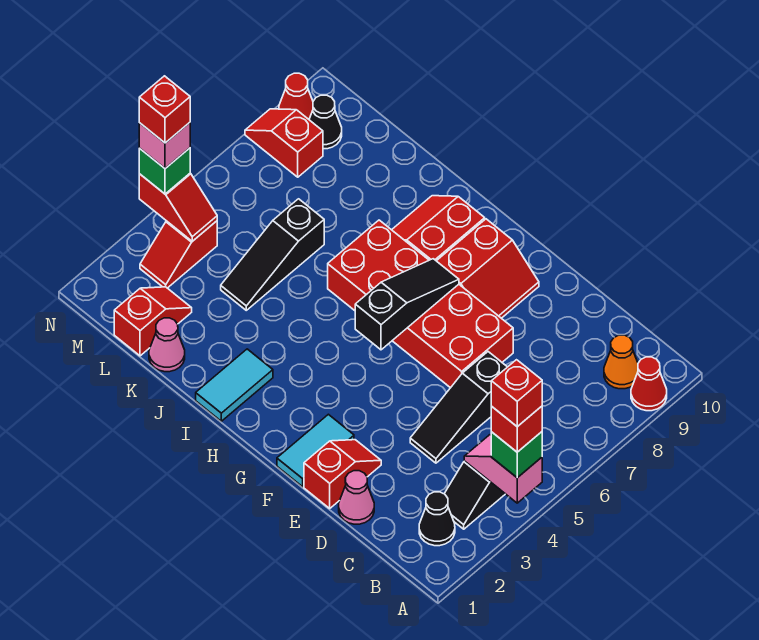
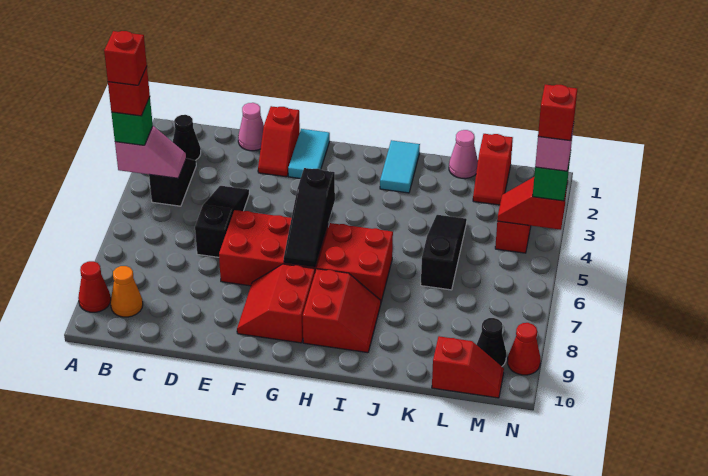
red slope M8:N8 level 1 top M -> red slope L10:M10 level 1 top L

